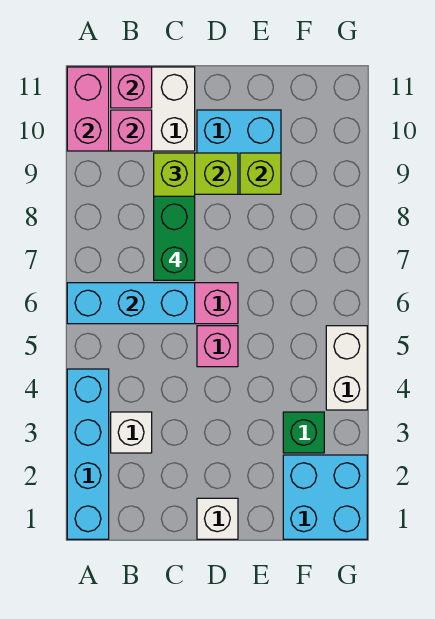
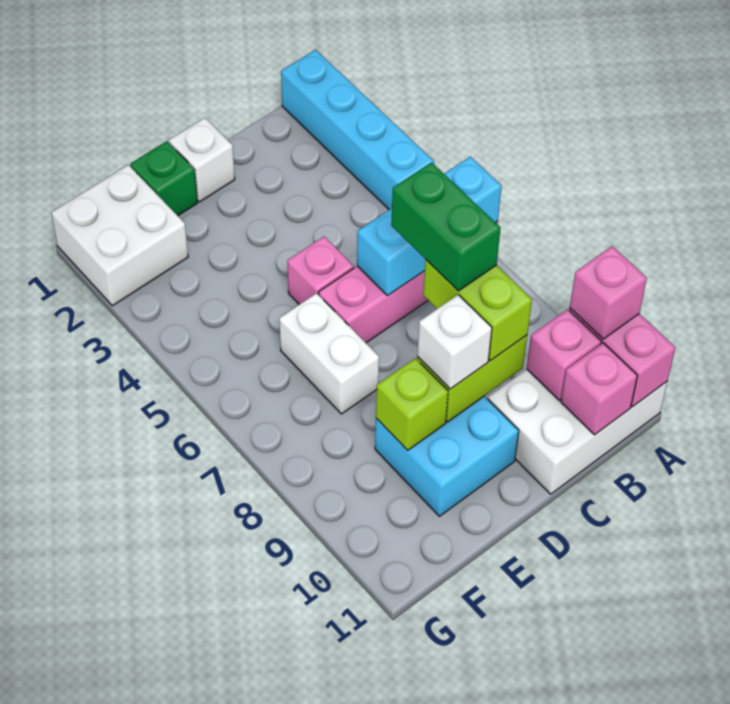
none -> pink brick A10 level 3
white brick B3 level 1 -> white brick D9 level 3
cyan brick F1:G2 level 1 -> white brick F1:G2 level 1
green brick F3 level 1 -> green brick E1 level 1
white brick G4:G5 level 1 -> white brick E6:E7 level 1

